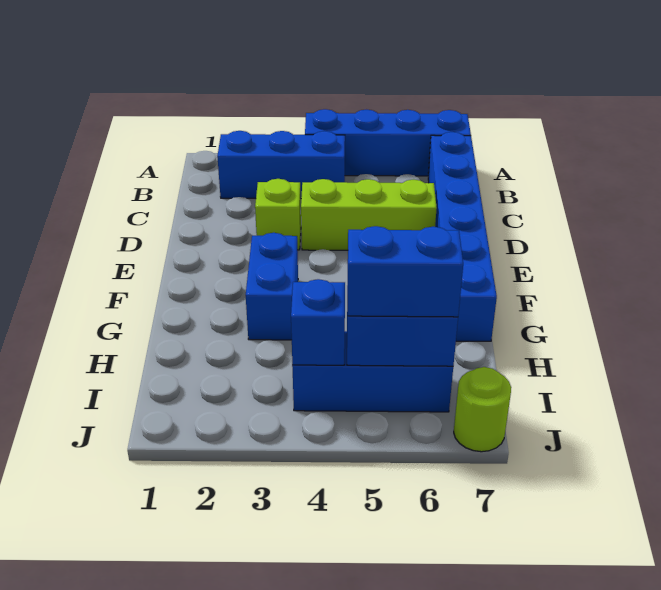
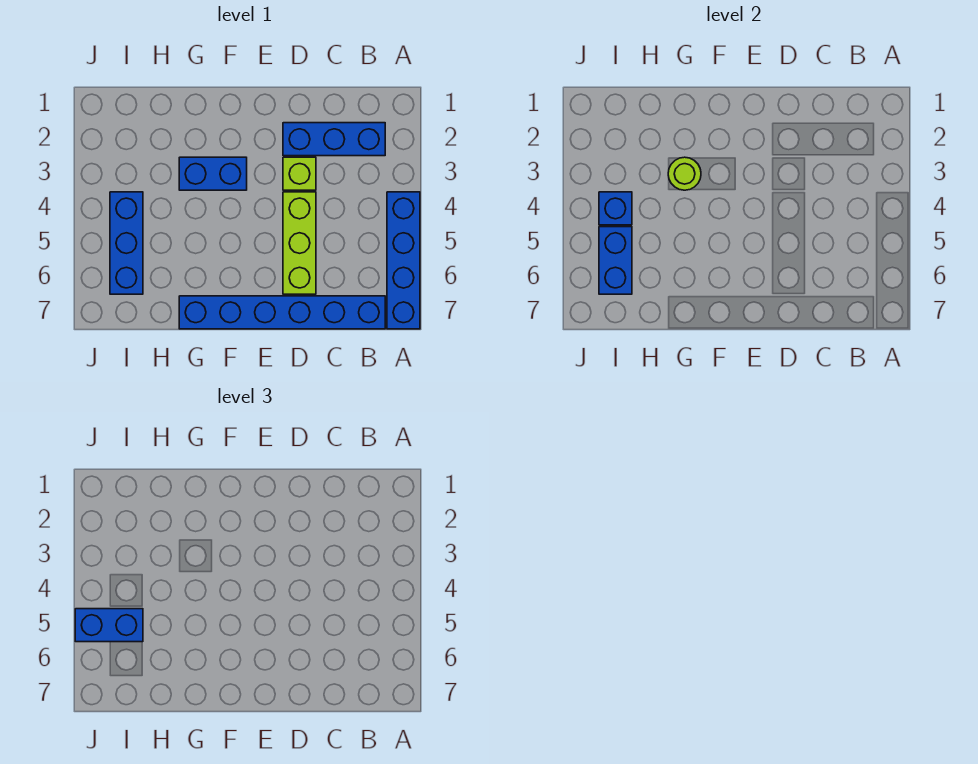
blue brick B2:B4 level 1 -> blue brick B2:D2 level 1
blue brick I5:I6 level 3 -> blue brick I5:J5 level 3
lime round brick J7 level 1 -> lime round brick G3 level 2

